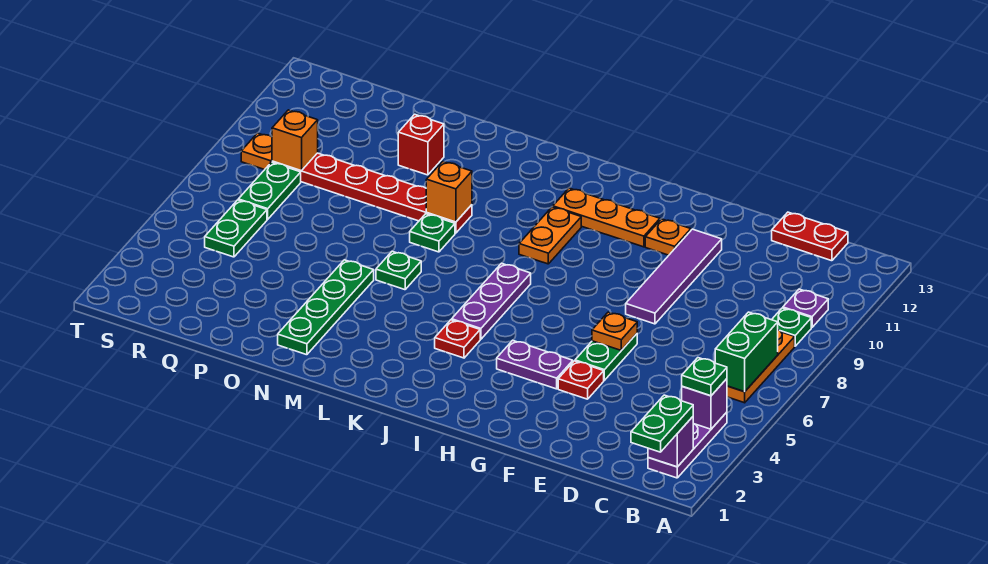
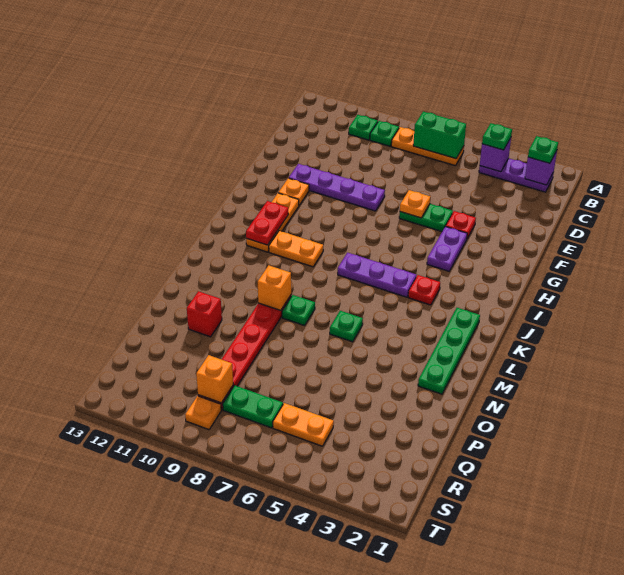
green plate B1:B2 level 3 -> green plate B2 level 3
purple plate B10 level 1 -> green plate B10 level 1
red plate C13:D13 level 1 -> red plate I11:J11 level 2
purple tile F8:F11 level 1 -> purple plate F8:F11 level 1
green plate N2:N5 level 1 -> green plate K2:N2 level 1
green plate R5:R6 level 1 -> orange plate R5:R6 level 1

